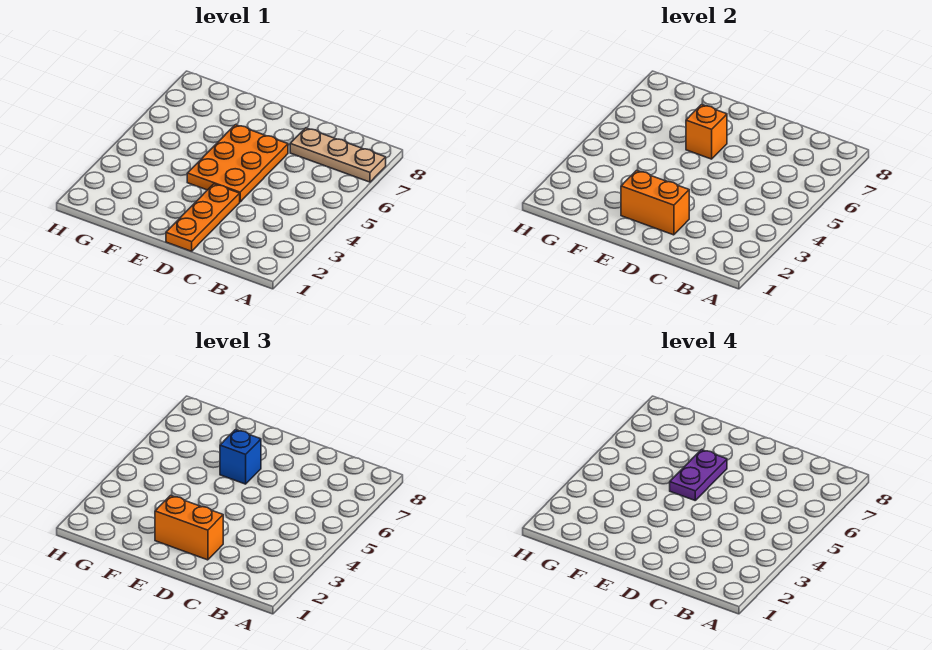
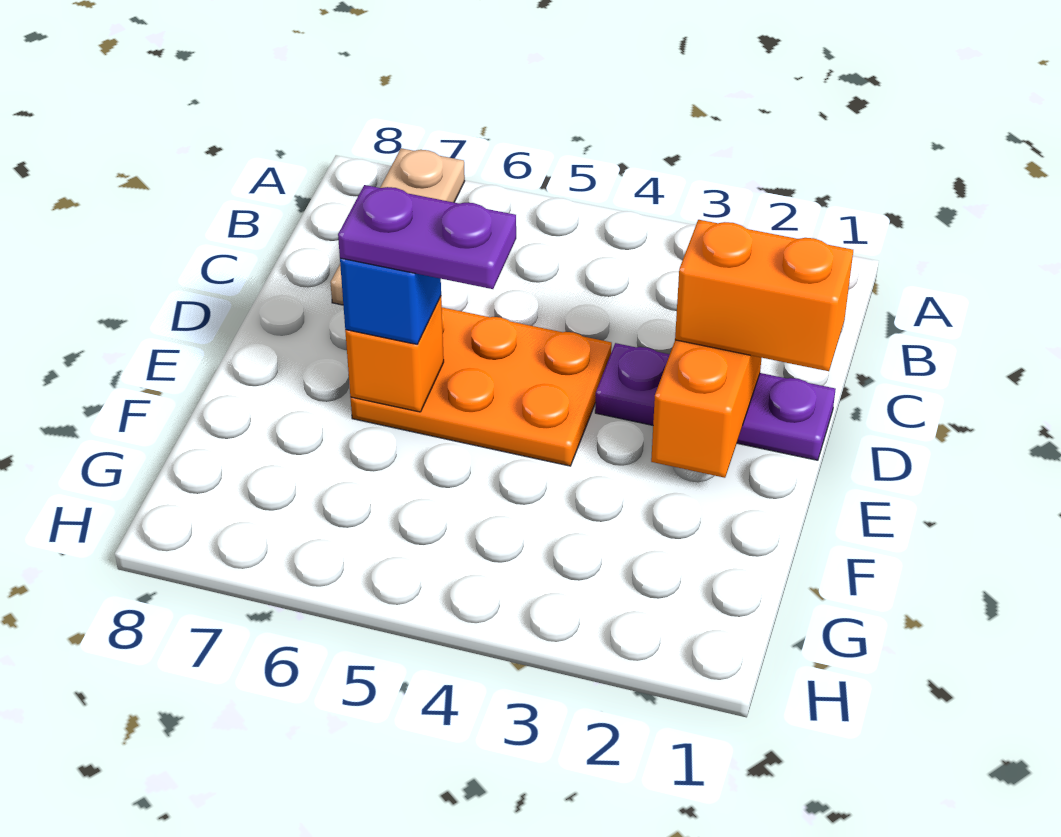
orange plate D1:D3 level 1 -> purple plate D1:D3 level 1
orange brick D2:E2 level 3 -> orange brick D1:D2 level 3

